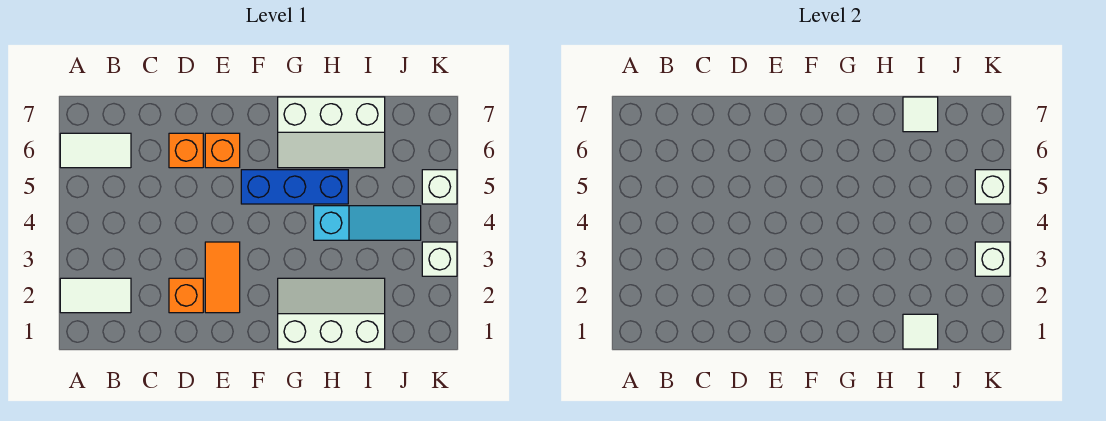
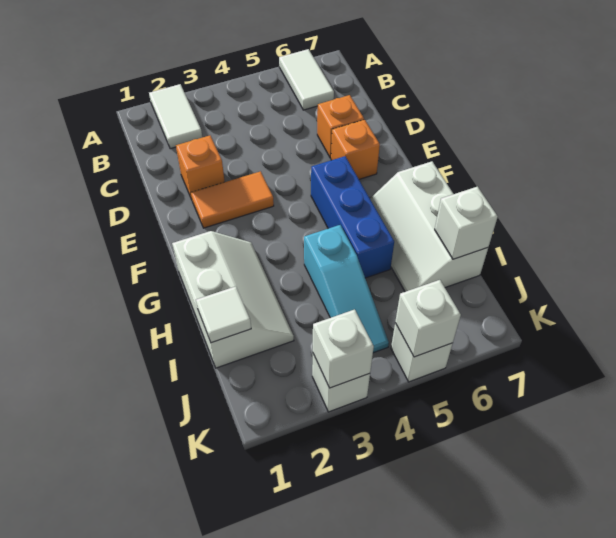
white tile I7 level 2 -> white brick I7 level 2

